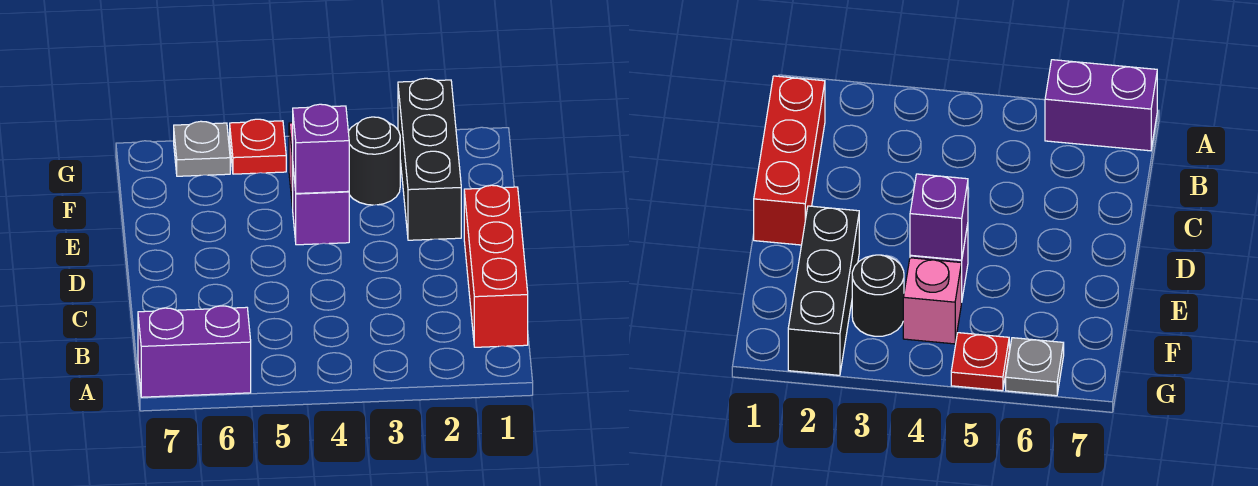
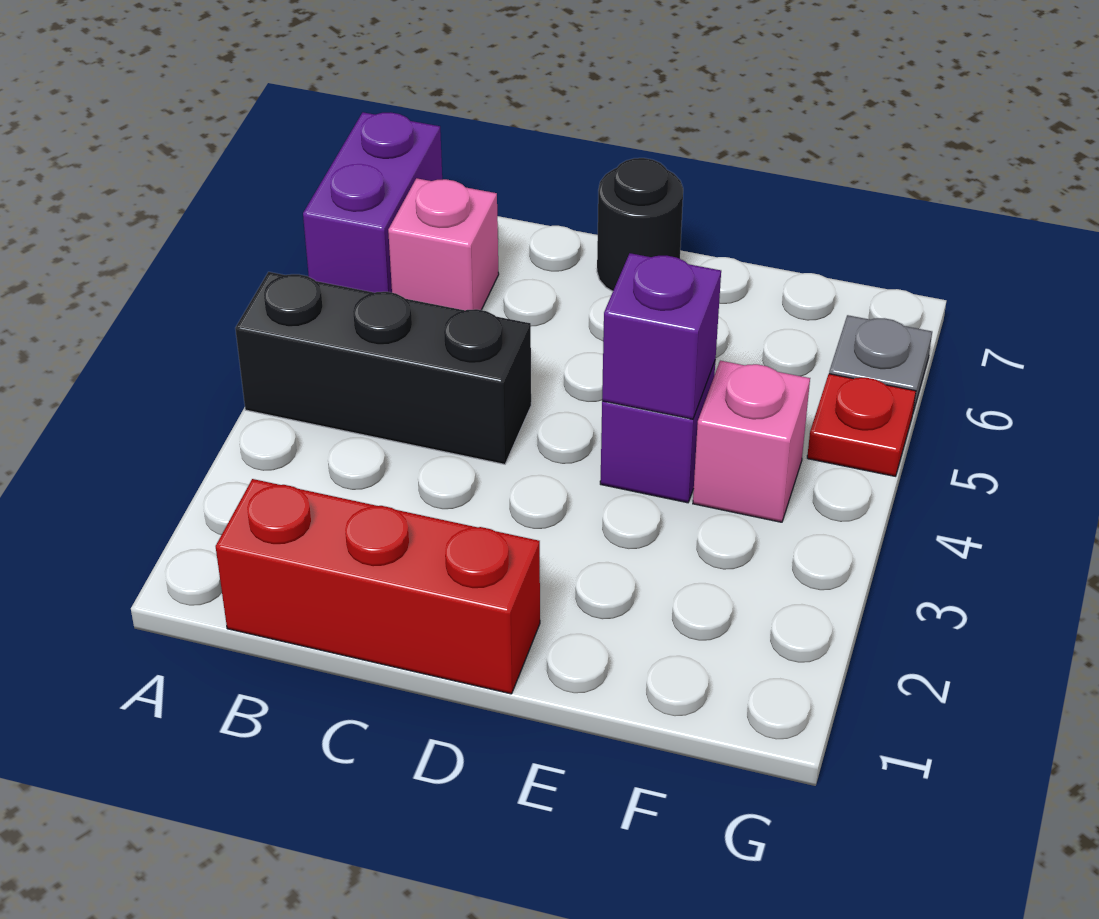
none -> pink brick B6 level 1
black brick E2:G2 level 1 -> black brick A4:C4 level 1
black round brick F3 level 1 -> black round brick D7 level 1

